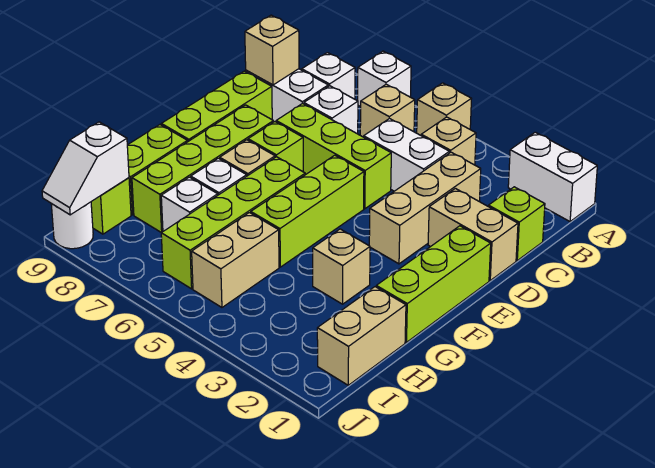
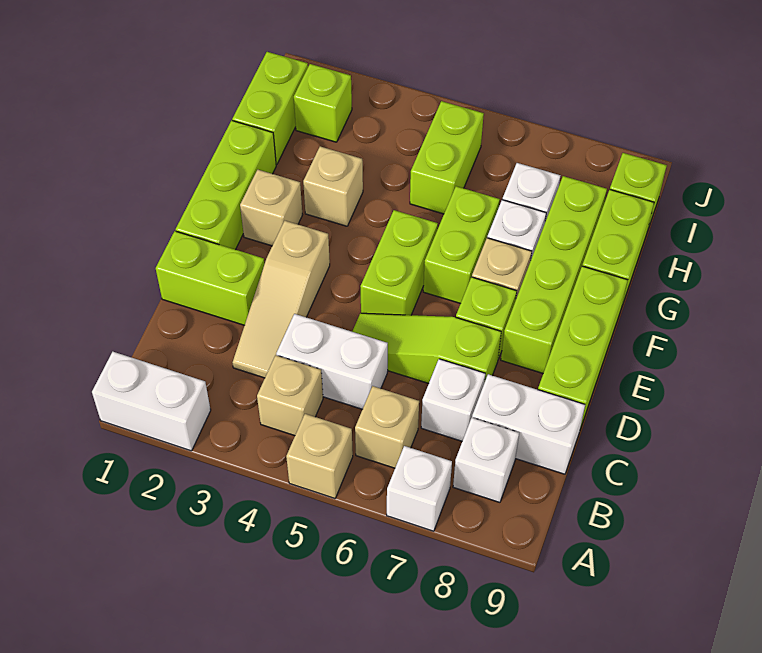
lime brick C1 level 1 -> lime brick I2 level 1
tan brick C3:E3 level 1 -> tan slope C3:E3 level 1 top E
tan brick C9 level 2 -> tan brick F2 level 1
tan brick D1:D2 level 1 -> lime brick D1:D2 level 1
lime brick D5:D7 level 1 -> lime slope D5:D7 level 1 top 7
lime brick E5:G5 level 1 -> lime brick E5:F5 level 1
lime brick F6:I6 level 1 -> lime brick F6:G6 level 1
tan brick H1:I1 level 1 -> lime brick H1:I1 level 1
tan brick H5:I5 level 1 -> lime brick H5:I5 level 1
white slope I9:J9 level 2 top I -> none
white round brick J9 level 1 -> none

